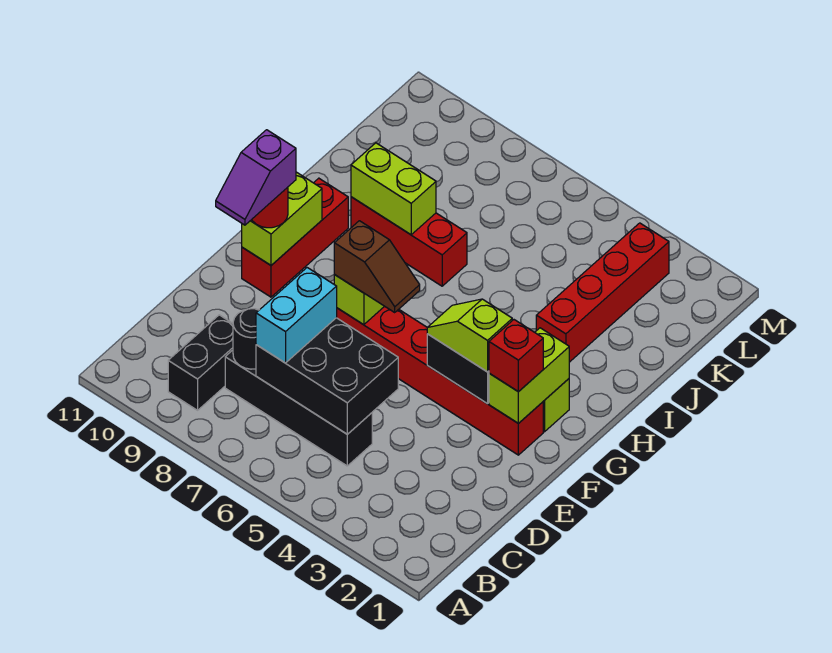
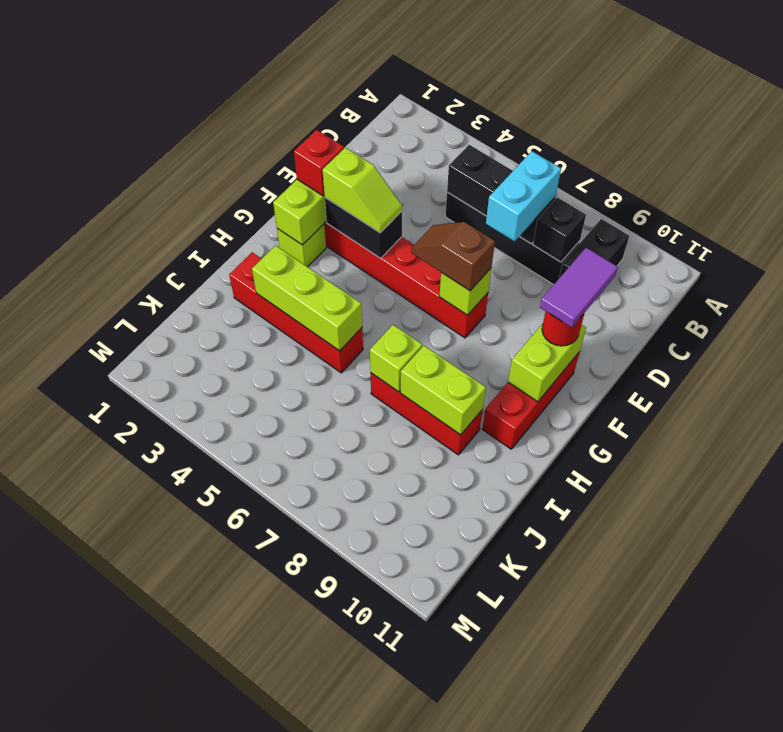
black brick C5:D7 level 2 -> black brick C5:C7 level 2
black round brick C8 level 2 -> black brick C8 level 2
purple slope E10:F10 level 4 top F -> purple tile E10:F10 level 4
red brick I3:L3 level 1 -> red brick I2:I5 level 1
none -> lime brick I3:I5 level 2
none -> lime brick I7 level 2

